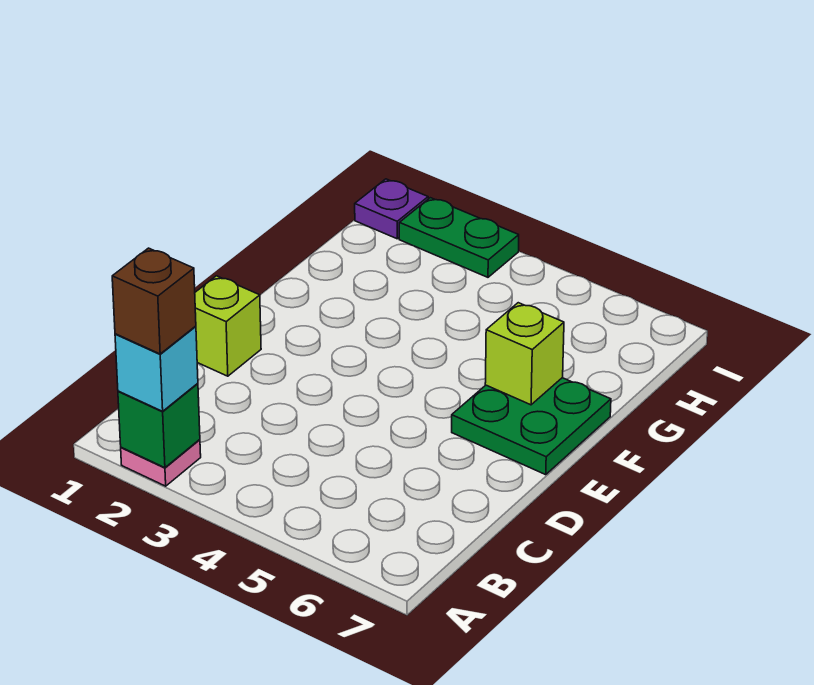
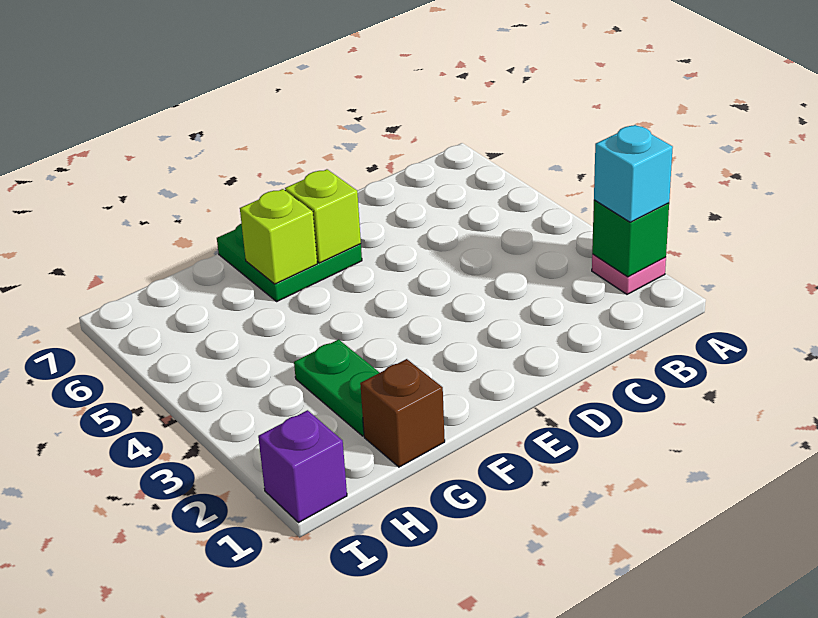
brown brick A2 level 4 -> brown brick G1 level 1
lime brick D1 level 1 -> lime brick E6 level 2
purple plate I1 level 1 -> purple brick I1 level 1
green plate I2:I3 level 1 -> green plate G2:G3 level 1

